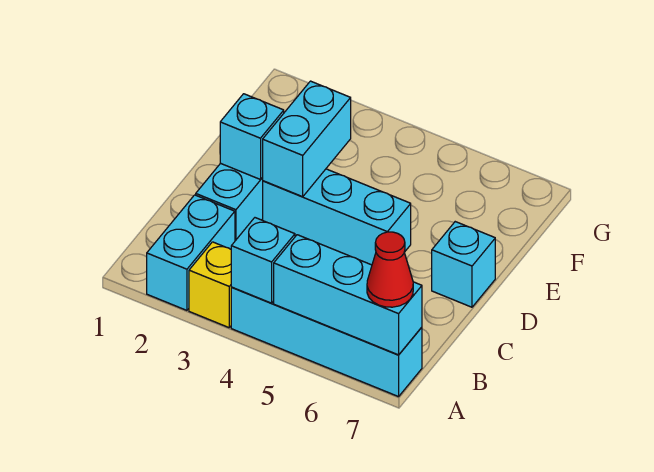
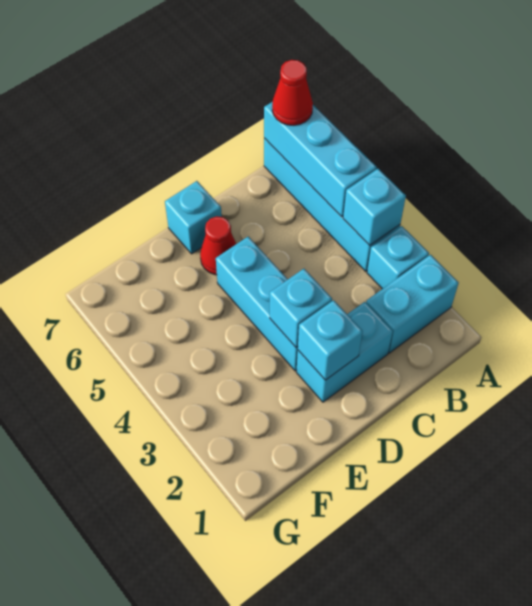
yellow brick A3 level 1 -> cyan brick A3 level 1
cyan brick D3:E3 level 2 -> cyan brick D3 level 2
none -> red cone D6 level 1

